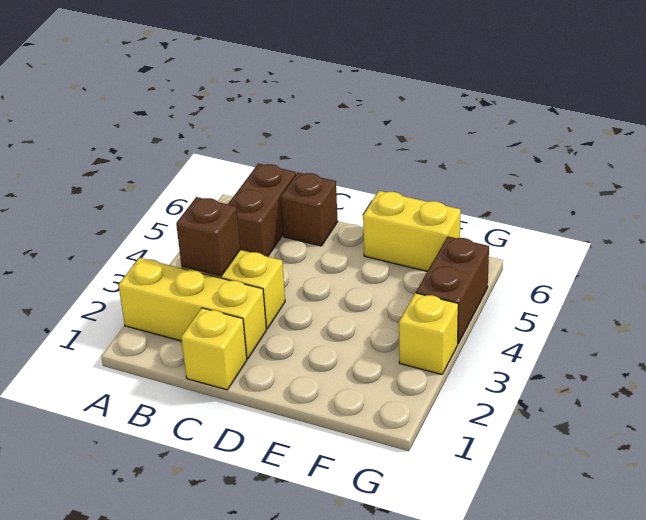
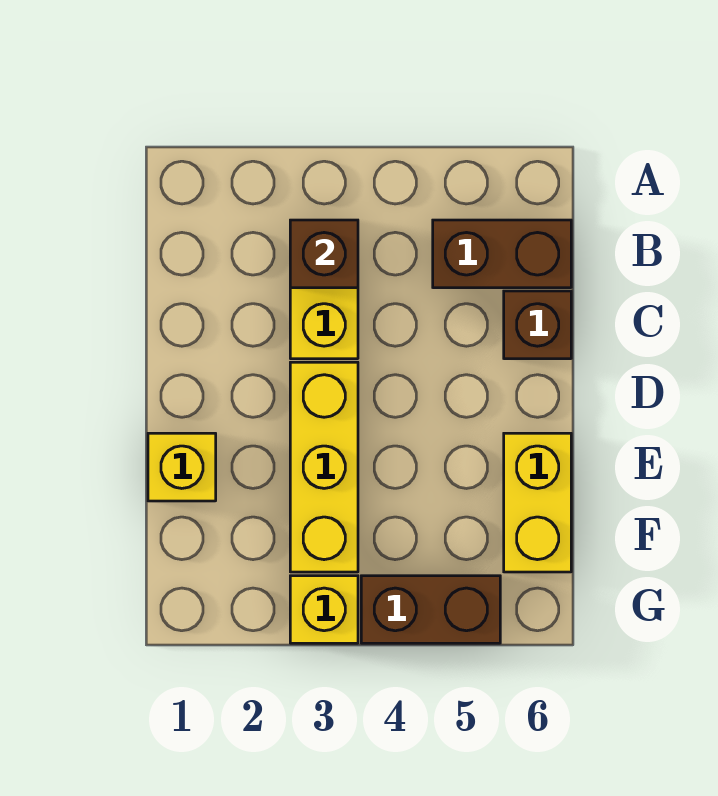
yellow brick A2:C2 level 1 -> yellow brick D3:F3 level 1
yellow brick C1 level 1 -> yellow brick E1 level 1

